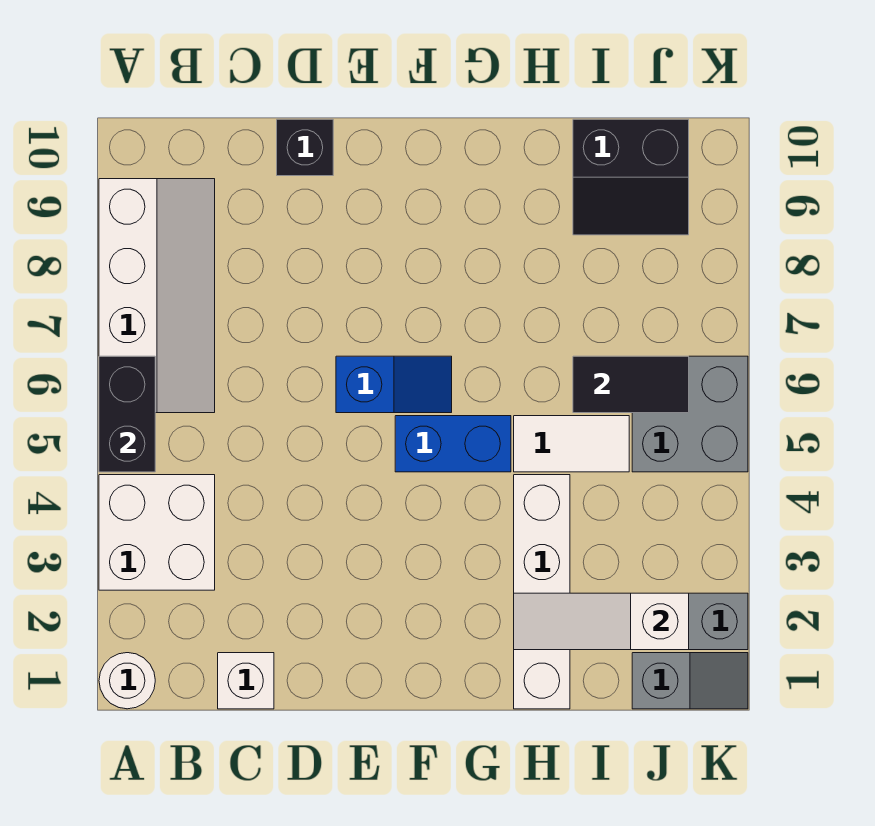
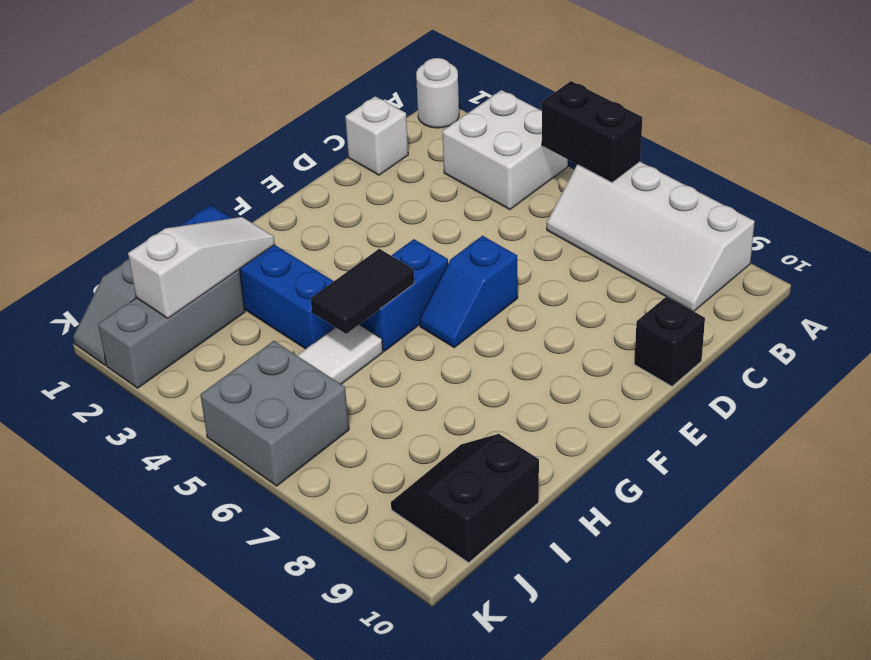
white brick H1:H4 level 1 -> blue brick H1:H4 level 1
black tile I6:J6 level 2 -> black tile G5:H5 level 2

